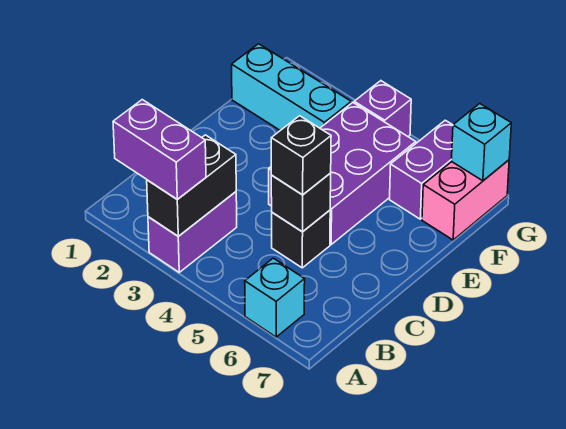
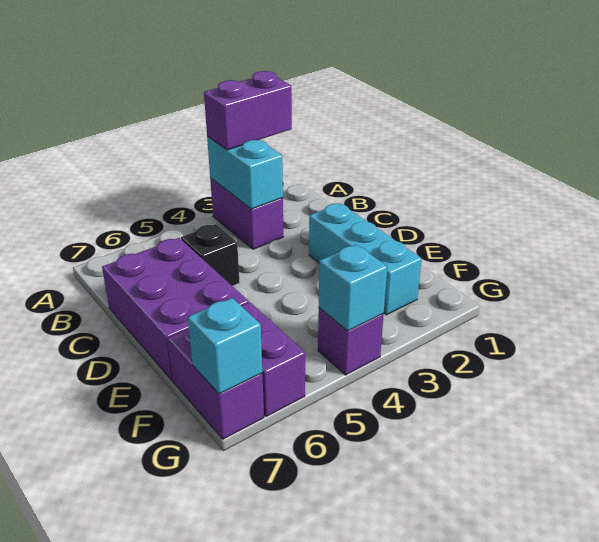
black brick A3:B3 level 2 -> cyan brick A3:B3 level 2
cyan brick A6 level 1 -> cyan brick G4 level 2
black brick C5 level 2 -> none
black brick C5 level 3 -> none
purple brick D4:F5 level 1 -> purple brick C6:E7 level 1
cyan brick F1:F3 level 1 -> cyan brick D2:F2 level 1
pink brick F7:G7 level 1 -> purple brick F7:G7 level 1

